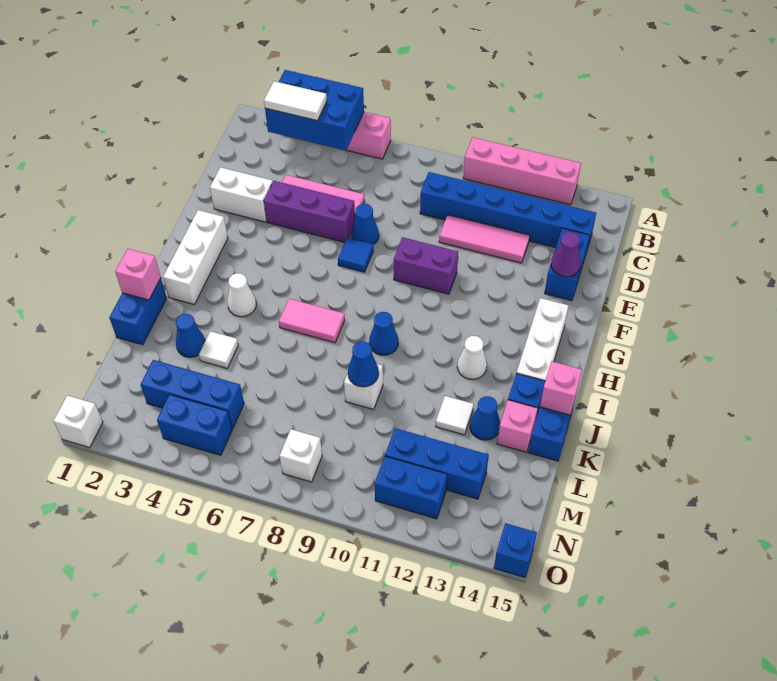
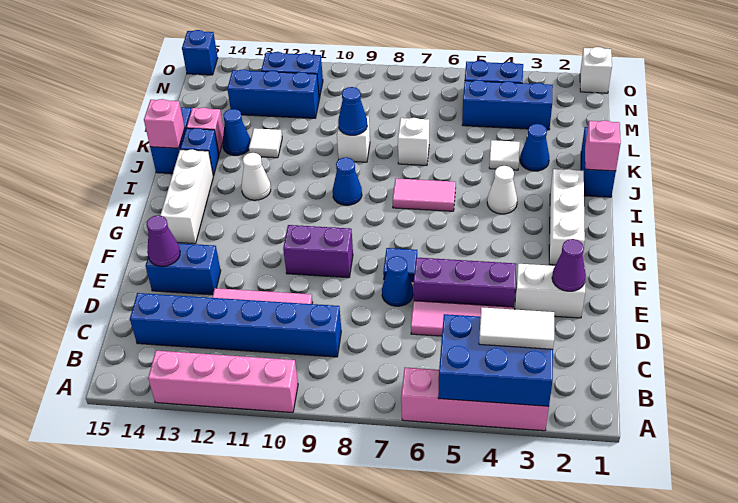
blue brick D14:E14 level 1 -> blue brick E13:E14 level 1
none -> purple cone E2 level 2
white brick N8 level 1 -> white brick K7 level 1

